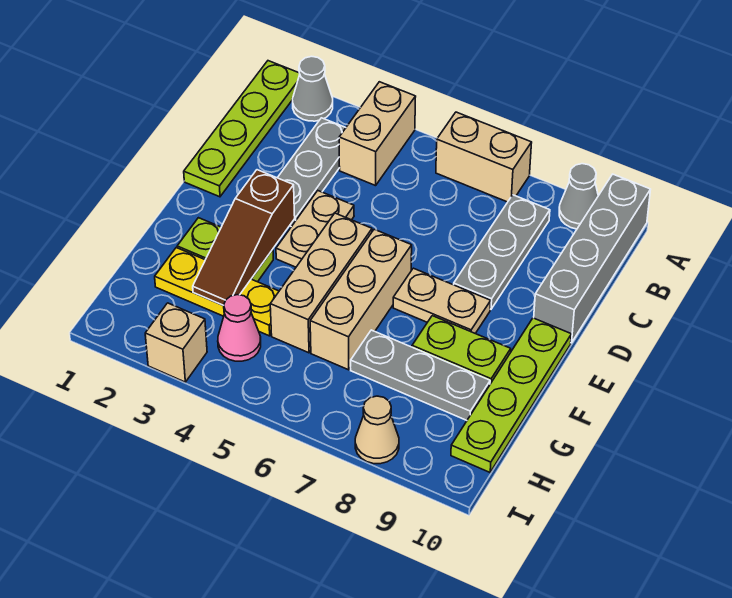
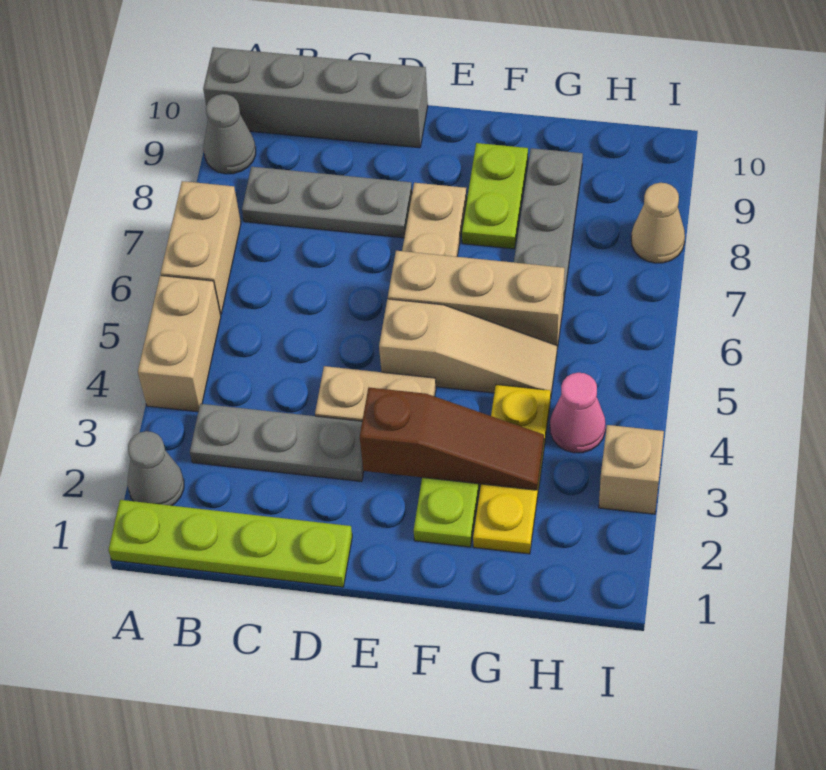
tan brick A4:B4 level 1 -> tan brick A4:A5 level 1
tan brick E5:G5 level 1 -> tan slope E5:G5 level 1 top E
lime plate E10:H10 level 1 -> none

